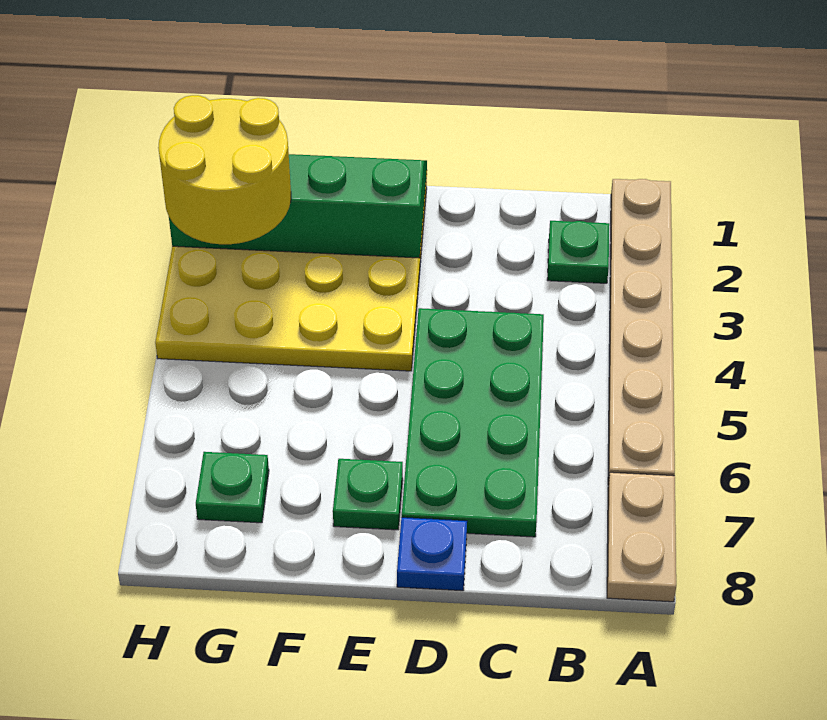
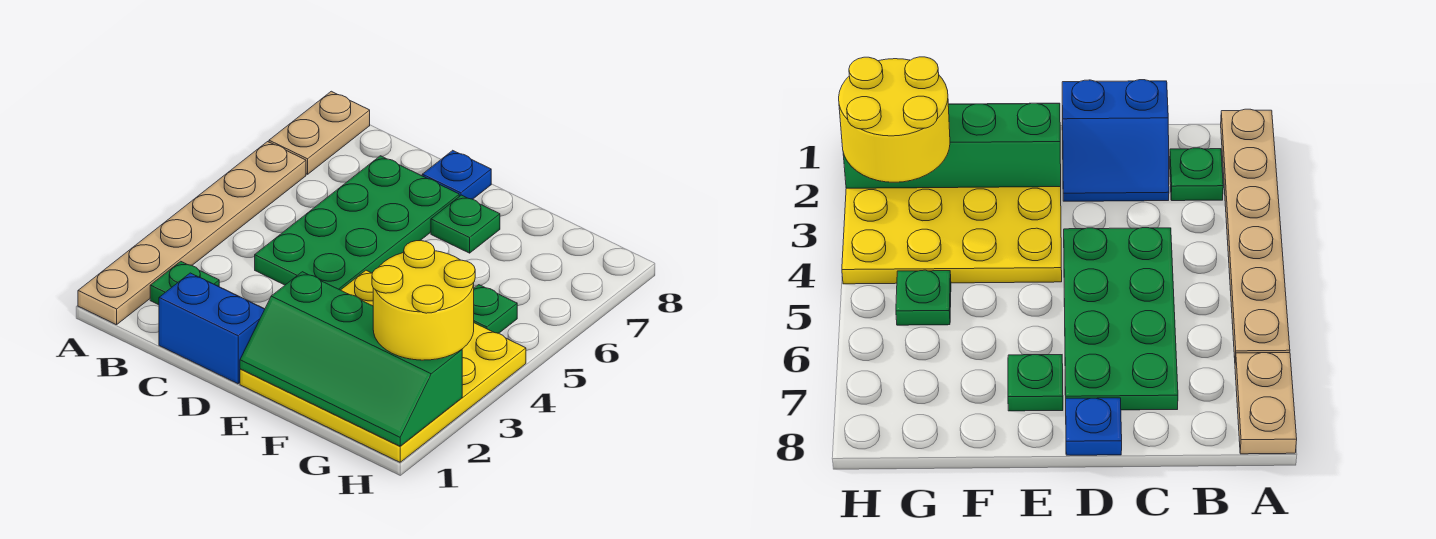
none -> blue slope C1:D2 level 1 top 1
green plate G7 level 1 -> green plate G5 level 1

